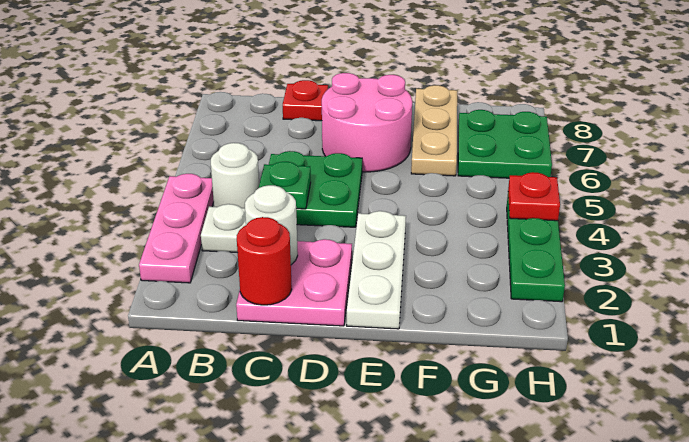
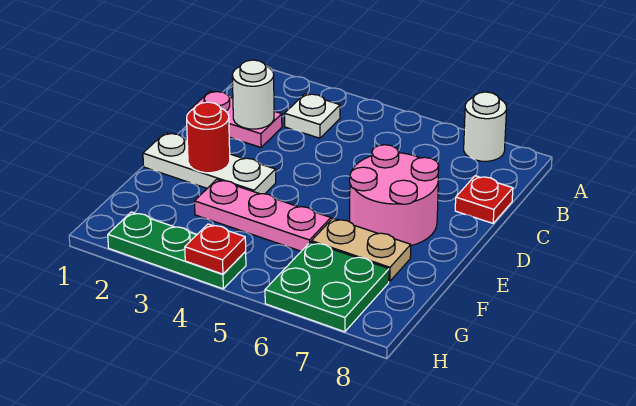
pink plate A2:A4 level 1 -> pink plate F3:F5 level 1
white round brick B4 level 1 -> white round brick A7 level 1
pink plate C1:D2 level 1 -> pink plate C1:C2 level 1
red round brick C1 level 2 -> red round brick E2 level 2
green plate C4:D5 level 1 -> none
green plate C4 level 2 -> none
tan plate F6:F8 level 1 -> tan plate F6:F7 level 1

